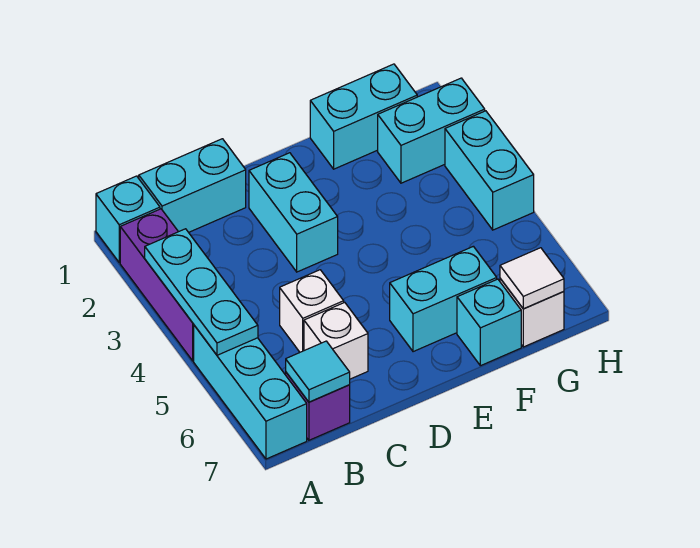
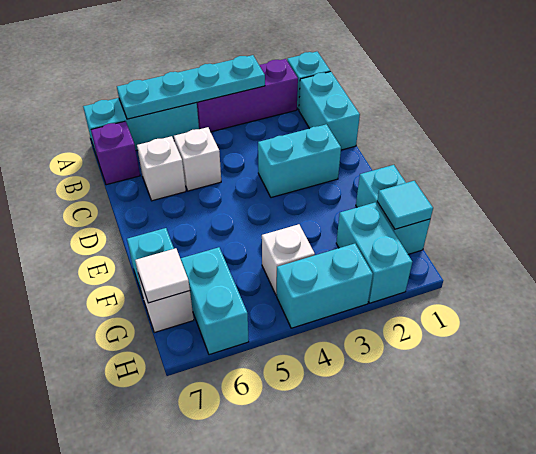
cyan plate A3:A5 level 2 -> cyan plate A3:A6 level 2
cyan tile B7 level 2 -> cyan tile G1 level 2
cyan brick E6:F6 level 1 -> cyan brick G6:H6 level 1
none -> white brick G4 level 1

